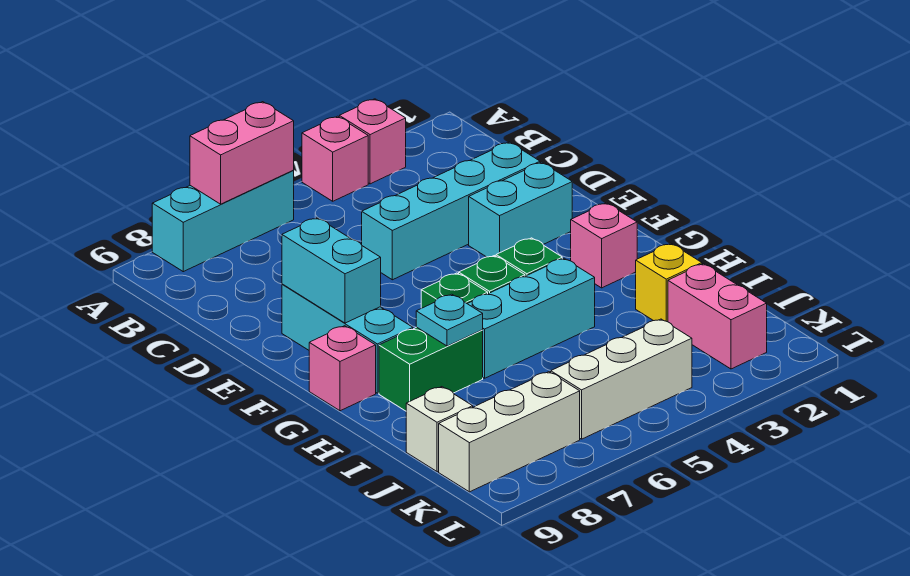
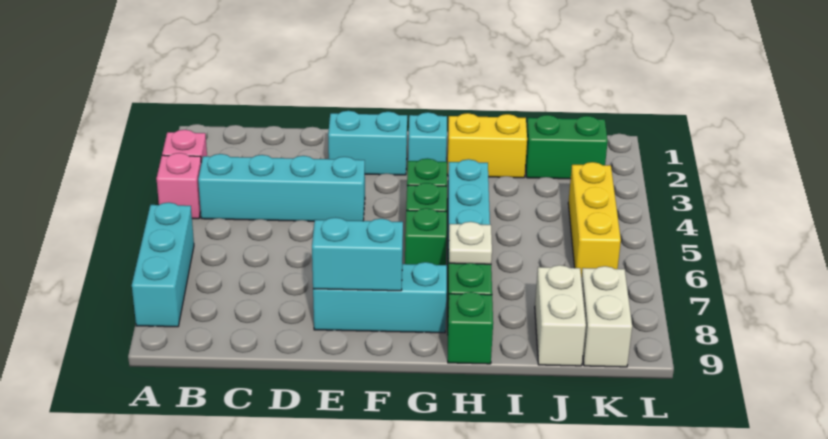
pink brick A6:A7 level 2 -> none
cyan brick D2:D5 level 1 -> cyan brick B4:E4 level 1
cyan brick E2:E3 level 1 -> cyan brick E2:F2 level 1
pink brick G2 level 1 -> cyan brick G2 level 1
pink brick G9 level 1 -> none
cyan plate H7 level 2 -> white plate H7 level 2
none -> green brick H9 level 1
yellow brick I2 level 1 -> yellow brick H2:I2 level 1
pink brick J2:K2 level 1 -> green brick J2:K2 level 1
white brick J9 level 1 -> white brick J8:J9 level 1
white brick K4:K6 level 1 -> yellow brick K4:K6 level 1
white brick K7:K9 level 1 -> white brick K8:K9 level 1

